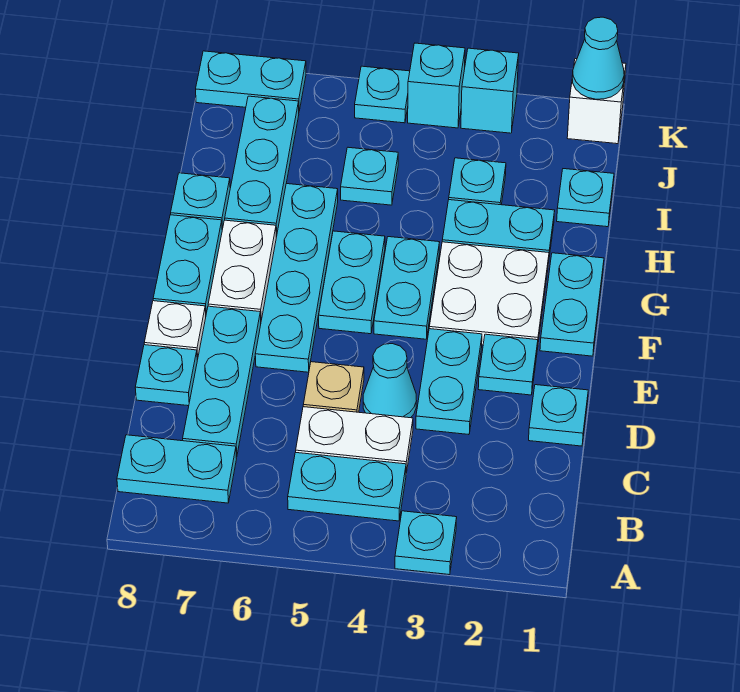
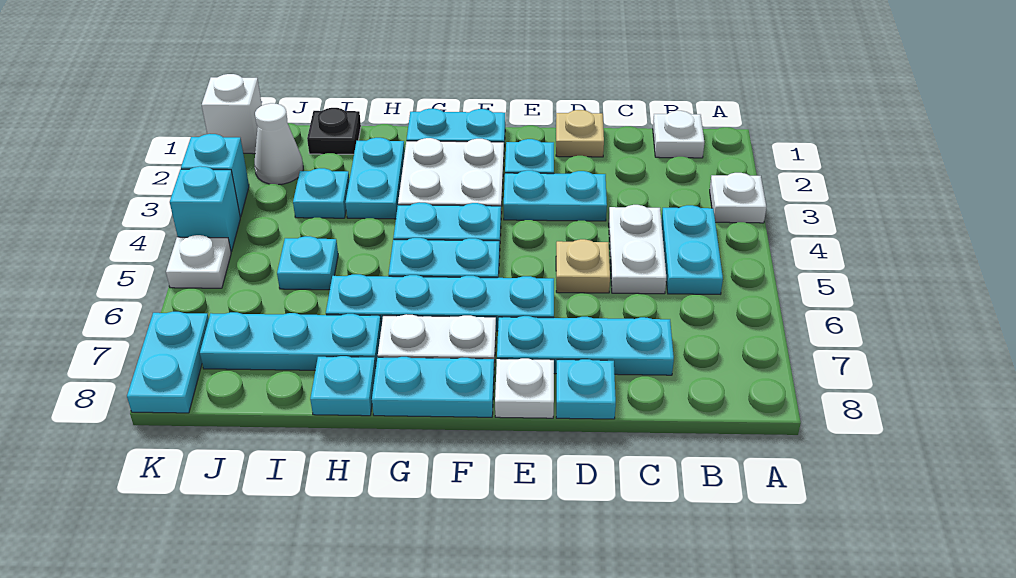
cyan plate A3 level 1 -> white plate A3 level 1
none -> white plate B1 level 1
cyan plate B7:B8 level 1 -> none
cyan plate D1 level 1 -> tan plate D1 level 1
cyan cone D4 level 1 -> none
cyan plate I1 level 1 -> black plate I1 level 1
none -> white cone J2 level 1
cyan cone K1 level 2 -> none
cyan plate K5 level 1 -> white plate K5 level 1

